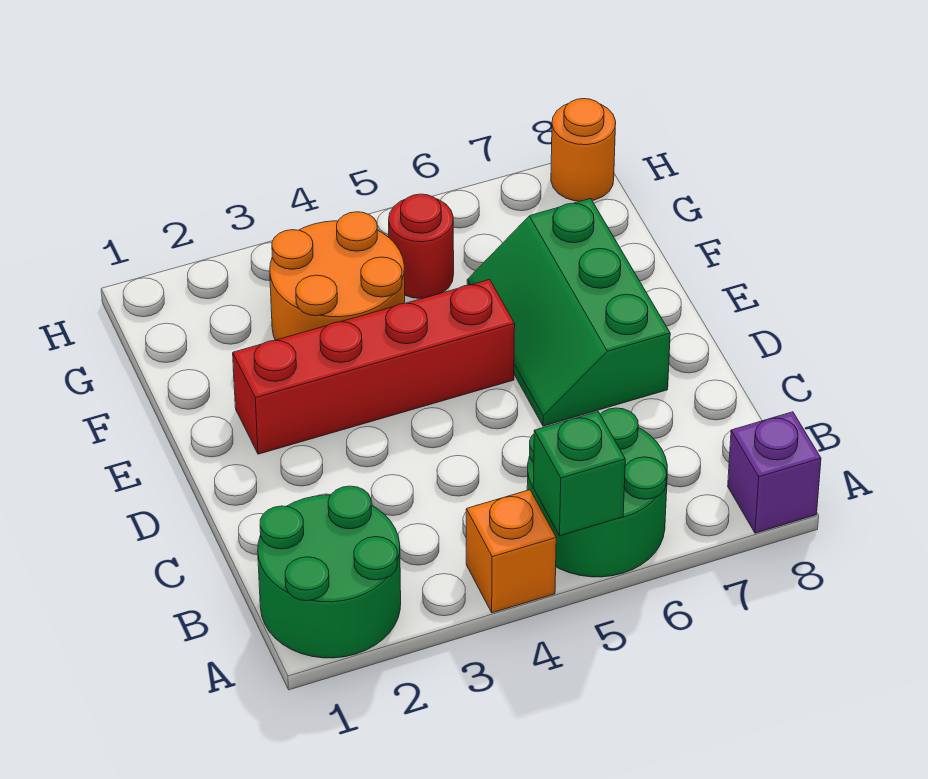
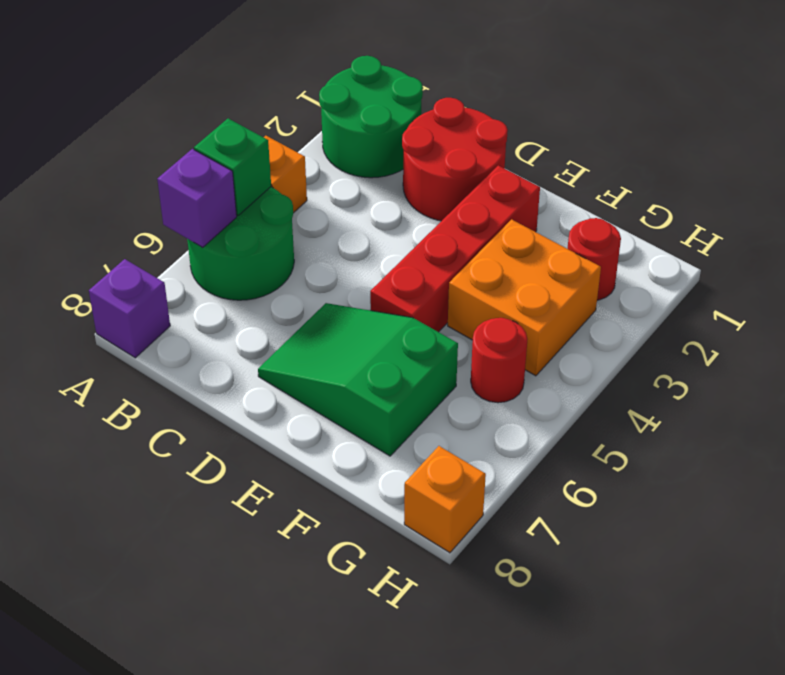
none -> purple brick A6 level 2
none -> red round brick C1:D2 level 1
green slope D6:F7 level 1 top 7 -> green slope D6:F7 level 1 top F
orange round brick F3:G4 level 1 -> orange brick F3:G4 level 1
none -> red round brick G2 level 1
orange round brick H8 level 1 -> orange brick H8 level 1

